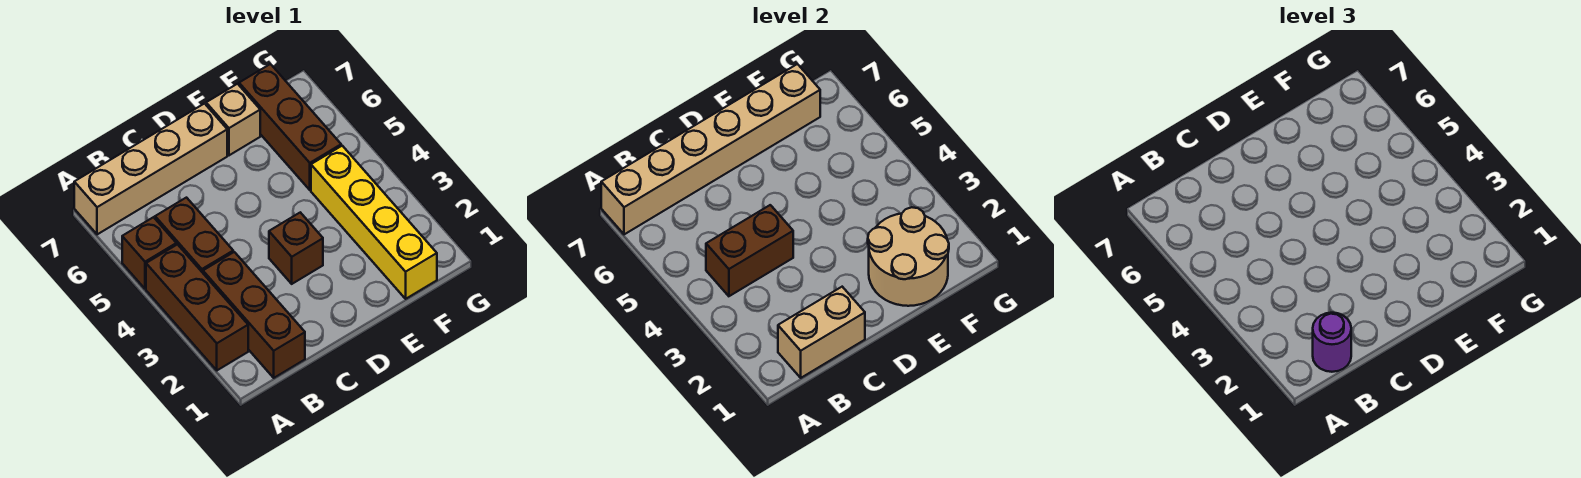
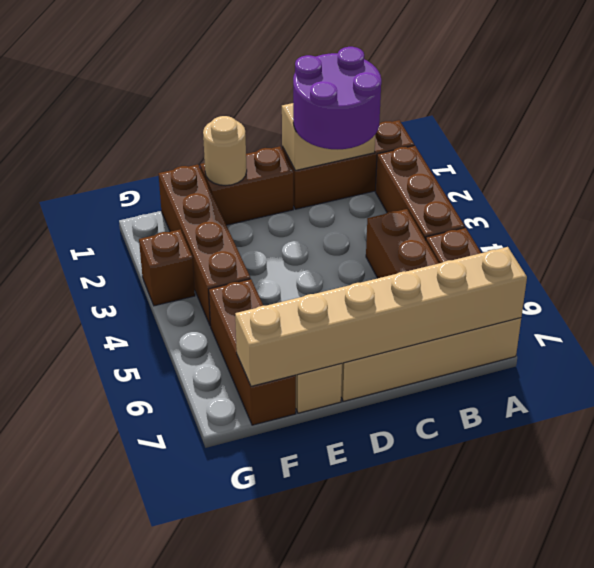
brown brick B1:B3 level 1 -> brown brick A1:C1 level 1
purple round brick B1 level 3 -> purple round brick B1:C2 level 3
brown brick B4:C4 level 2 -> brown brick D1:E1 level 1
brown brick D3 level 1 -> brown brick G3 level 1
tan round brick E1:F2 level 2 -> tan round brick E1 level 2
yellow brick F1:F4 level 1 -> brown brick F1:F4 level 1

